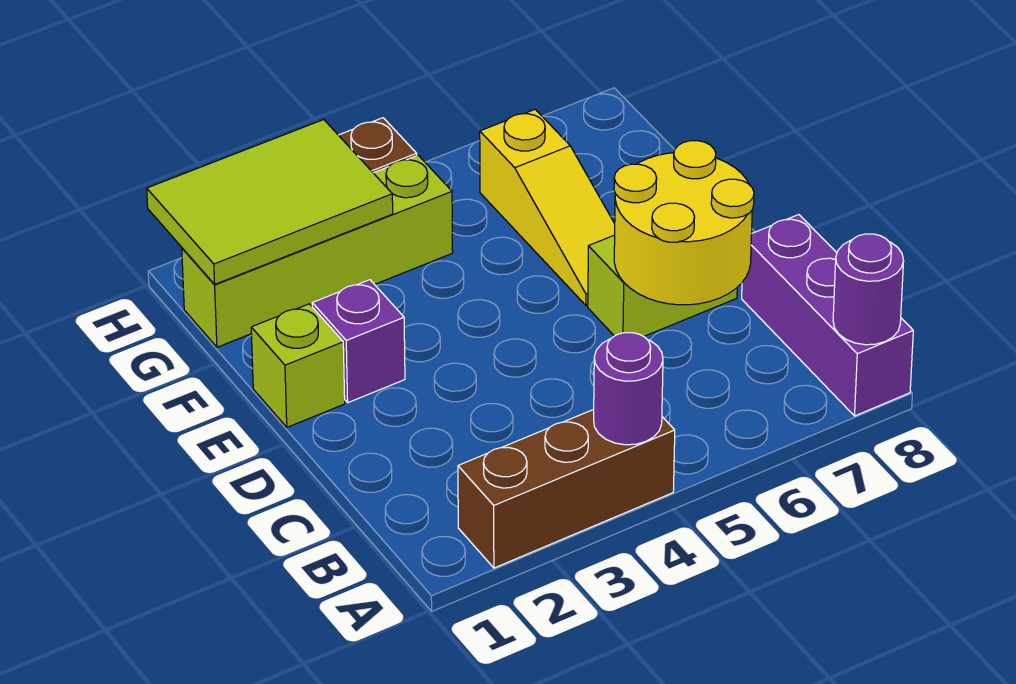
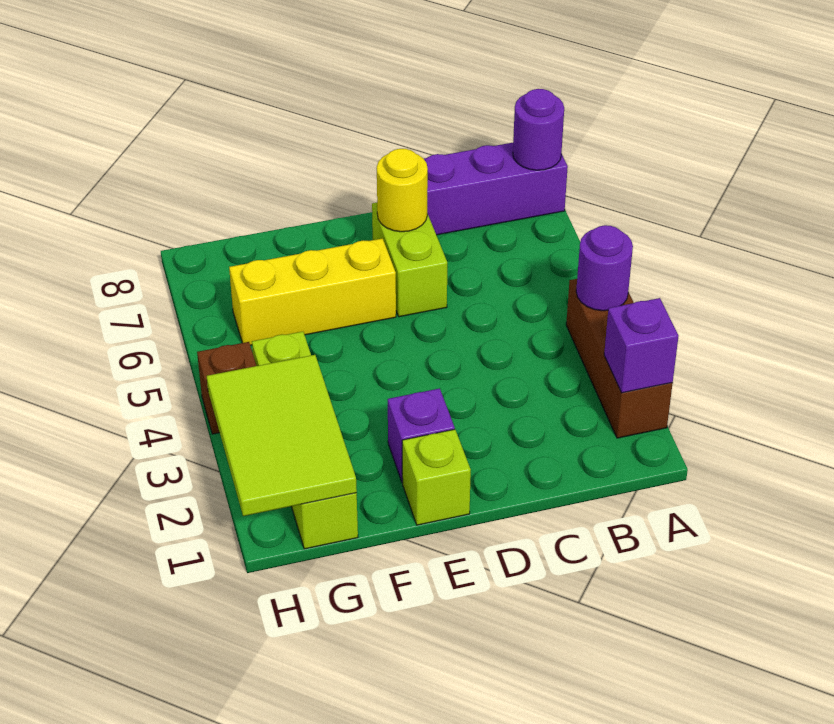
none -> purple brick A2 level 2
yellow round brick C6:D7 level 2 -> yellow round brick D7 level 2
yellow slope E6:G6 level 1 top G -> yellow brick E6:G6 level 1

